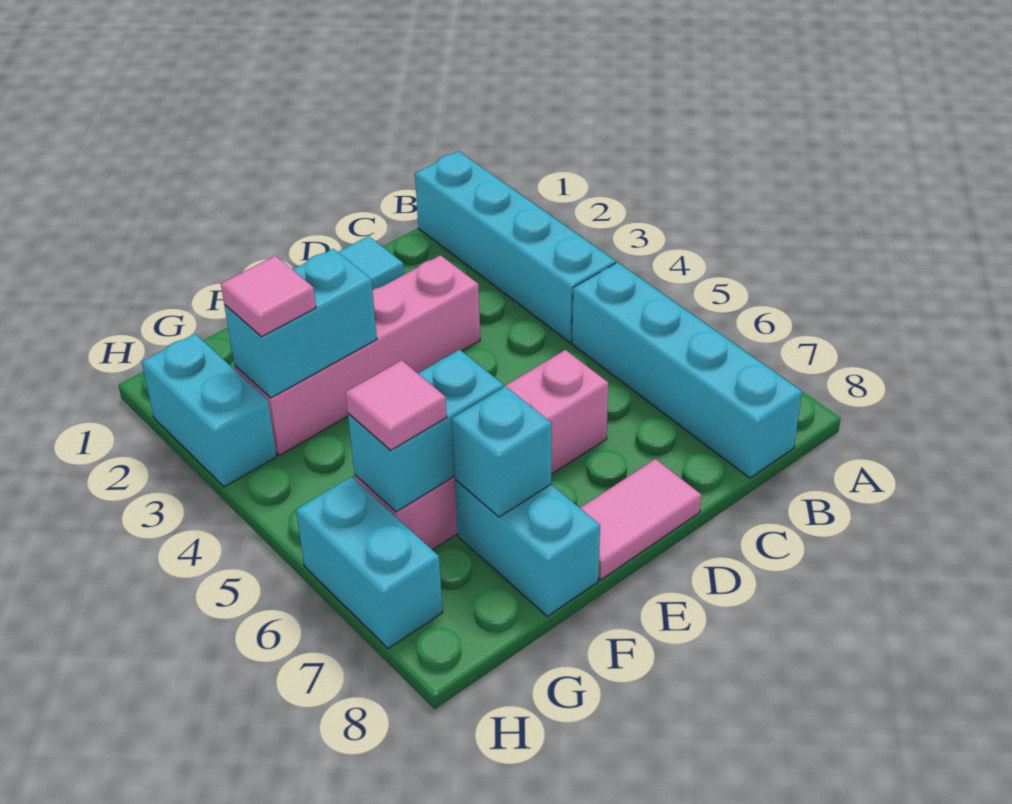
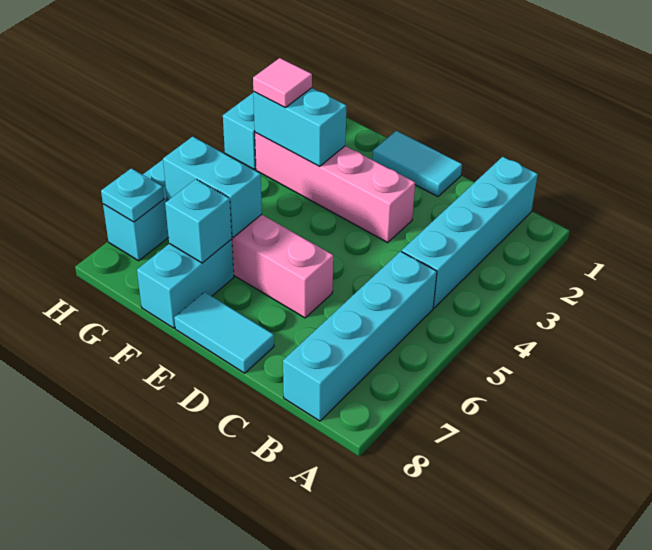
pink tile D8:E8 level 1 -> cyan tile D8:E8 level 1
pink tile G6 level 3 -> none
none -> cyan plate H7 level 2

